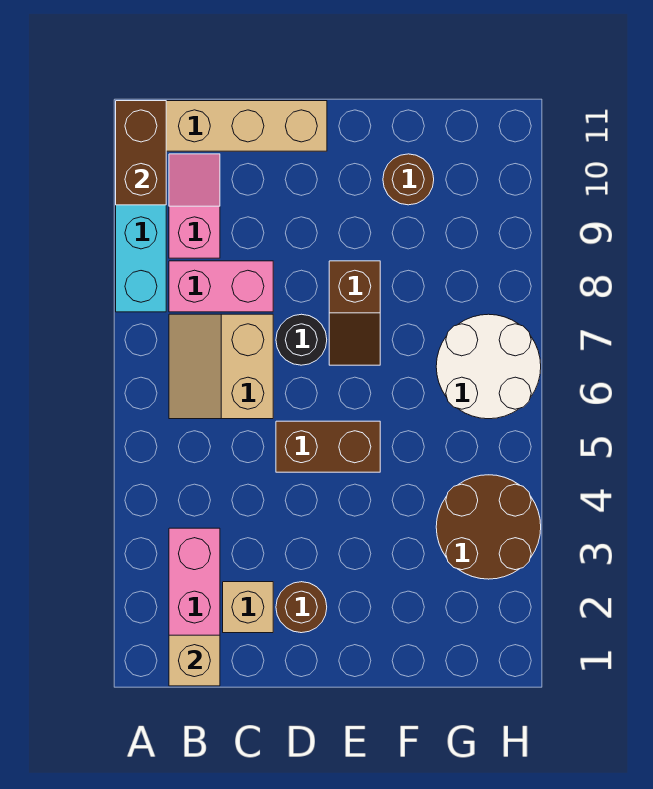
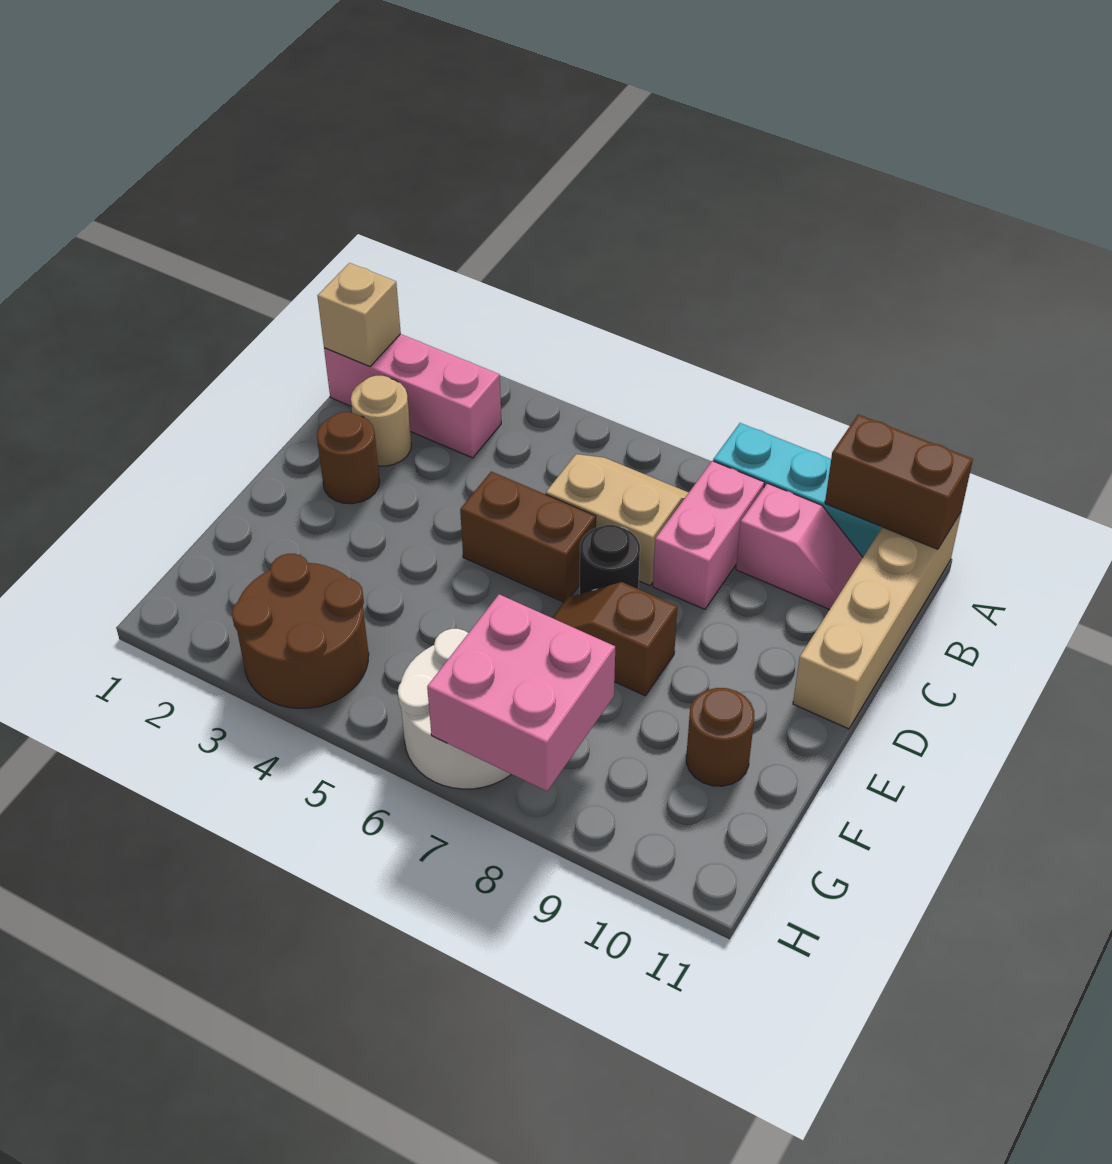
tan brick C2 level 1 -> tan round brick C2 level 1
brown brick D5:E5 level 1 -> brown brick D5:D6 level 1
none -> pink brick G7:H8 level 2

